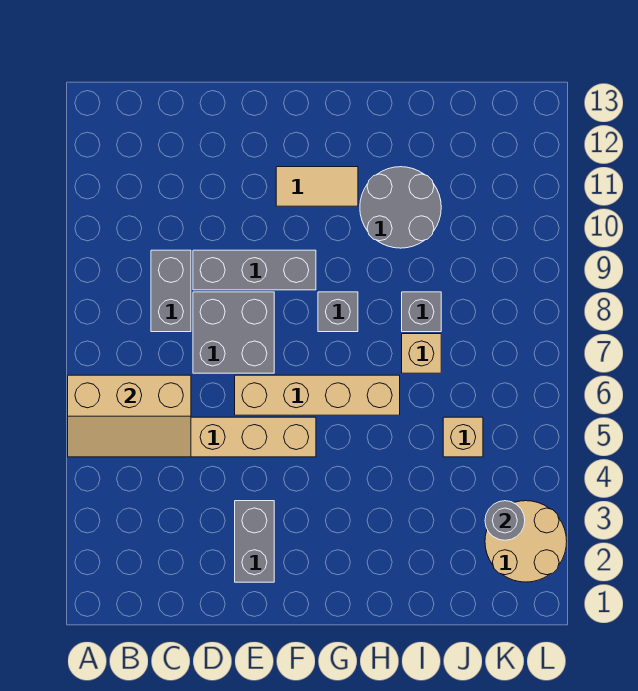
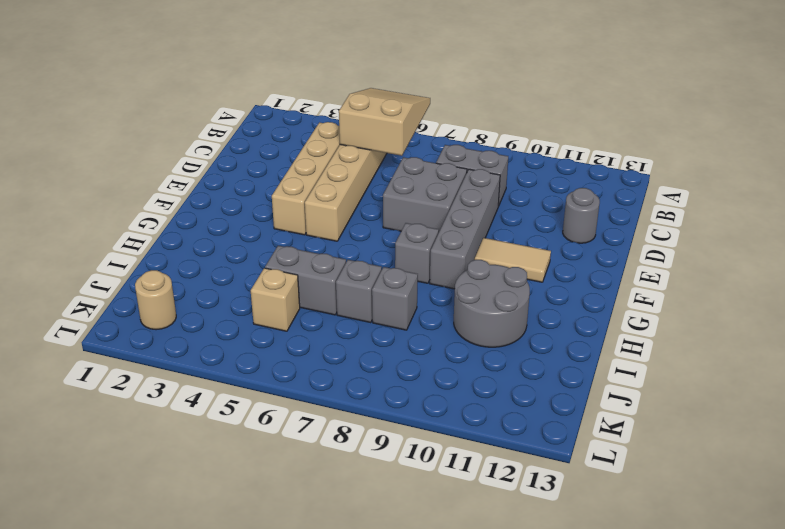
tan slope A5:C6 level 2 top 6 -> tan slope A5:C6 level 2 top C
grey brick D9:F9 level 1 -> grey brick D9:G9 level 1
grey brick E2:E3 level 1 -> grey brick I5:I6 level 1
tan brick E6:H6 level 1 -> tan brick C4:F4 level 1
tan tile F11:G11 level 1 -> tan tile F10:F11 level 1
tan brick I7 level 1 -> grey brick I7 level 1
tan round brick K2:L3 level 1 -> tan round brick K2 level 1
grey round brick K3 level 2 -> grey round brick D12 level 1

